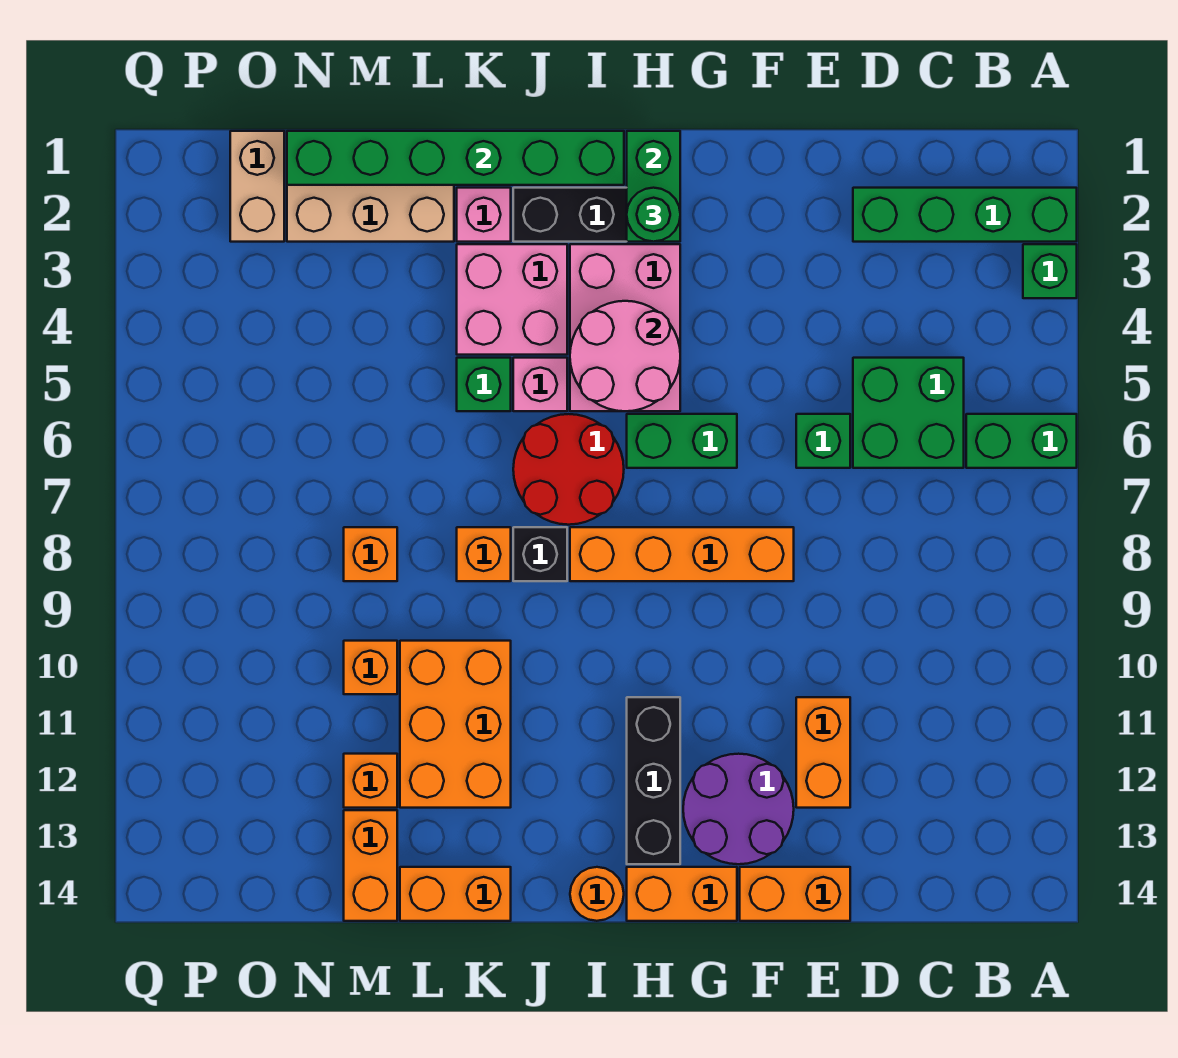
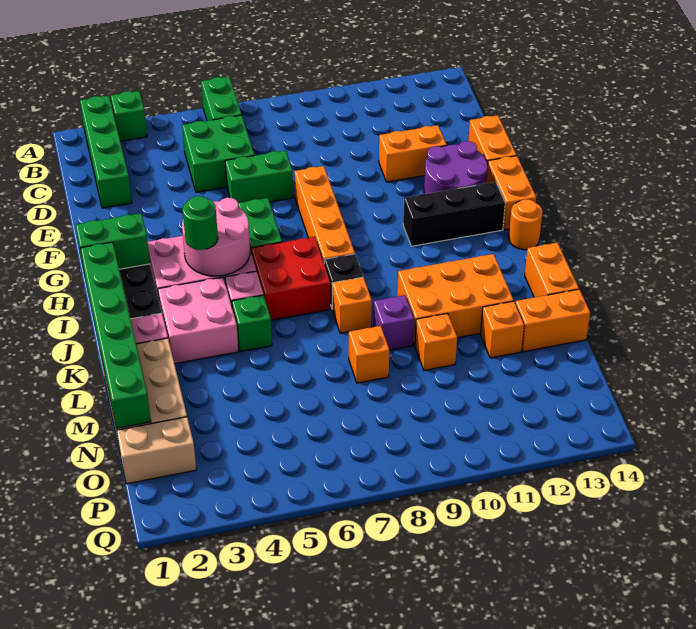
green brick E6 level 1 -> green brick E6:E7 level 1
green round brick H2 level 3 -> green round brick I4 level 3
red round brick I6:J7 level 1 -> red brick I6:J7 level 1
none -> purple brick L9 level 1

